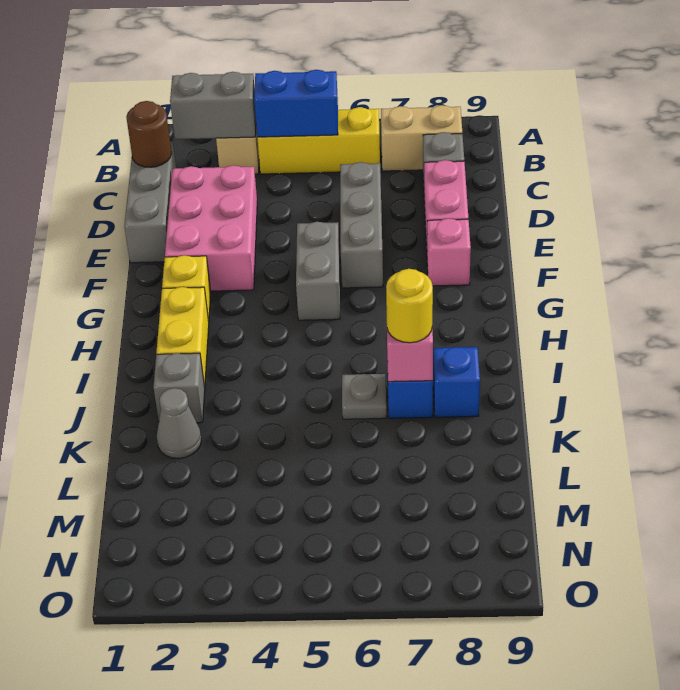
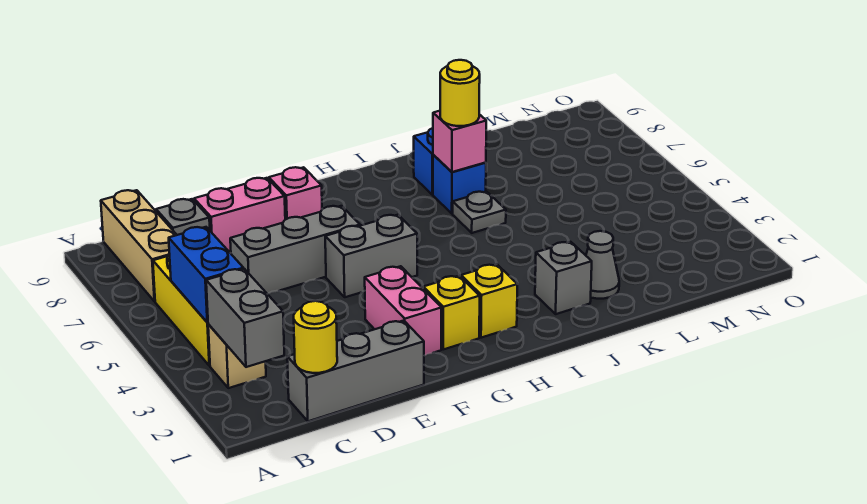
tan brick B7:B8 level 1 -> tan brick B7:B9 level 1
brown round brick C1 level 2 -> yellow round brick C1 level 2
pink brick D2:F3 level 1 -> pink brick F2:F3 level 1
yellow brick H2:I2 level 1 -> yellow brick H2 level 1

